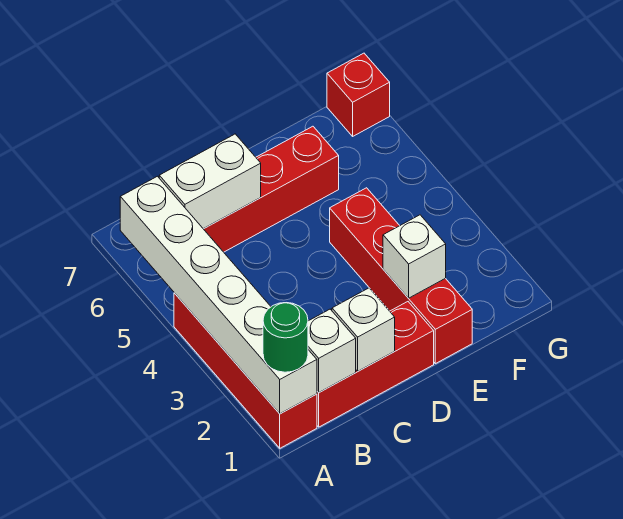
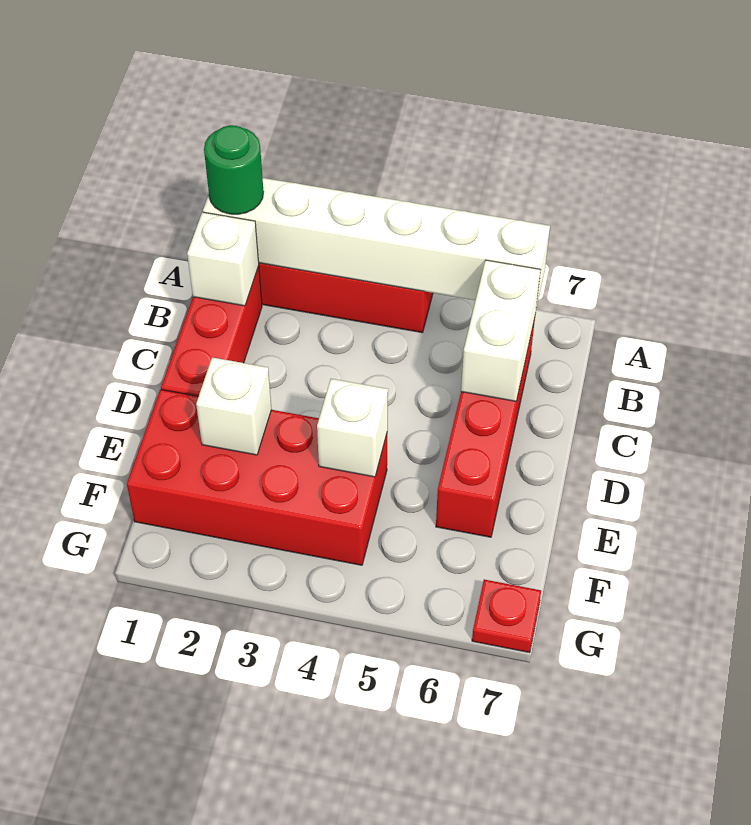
white brick C1 level 2 -> white brick E4 level 2
red brick E1:E4 level 1 -> red brick E1:F4 level 1
red brick G7 level 1 -> red plate G7 level 1

